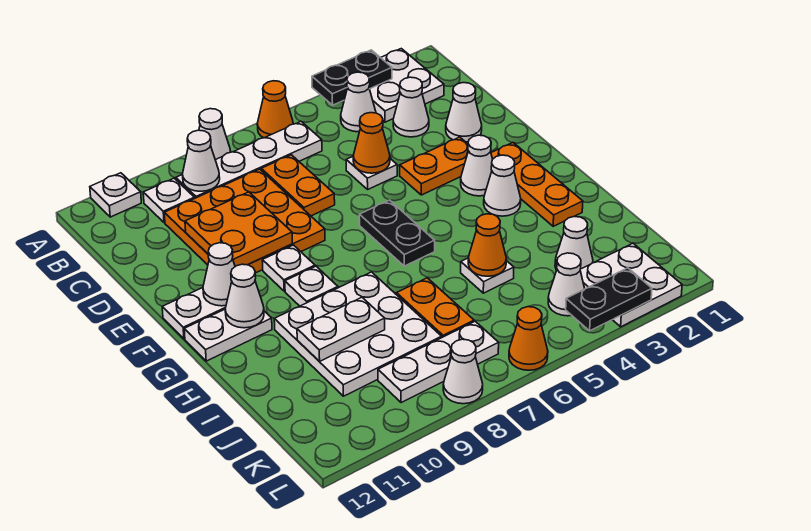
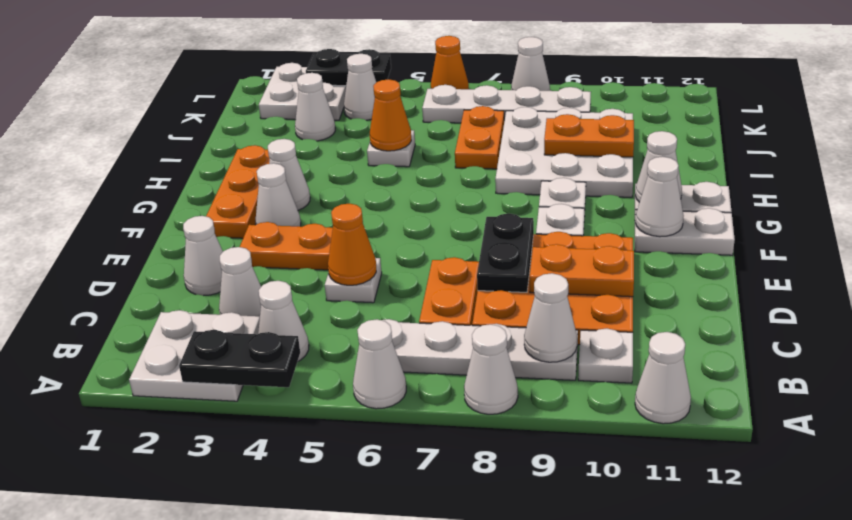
orange cone A6 level 1 -> white cone A6 level 1
white plate A11 level 1 -> white cone A11 level 1
orange plate D9:E10 level 2 -> orange plate D9:D10 level 2
black plate F6:G6 level 1 -> black plate D8:E8 level 2
white plate I9:I10 level 2 -> orange plate I9:I10 level 2
white plate K7:K9 level 1 -> white plate K6:K9 level 1

